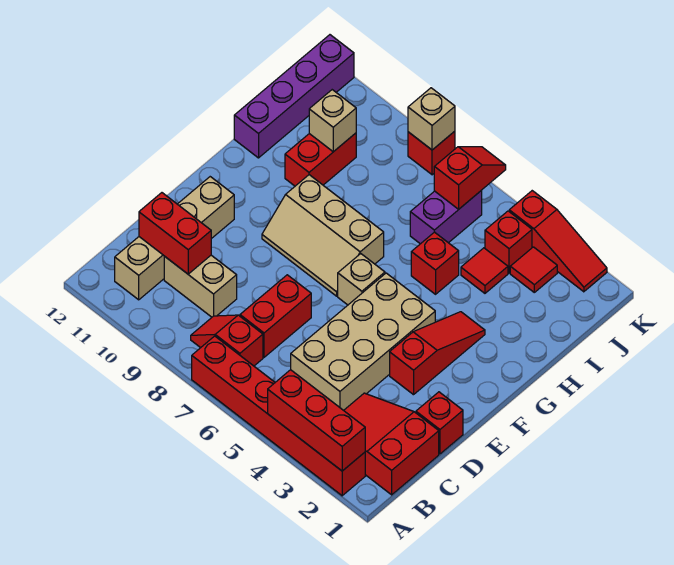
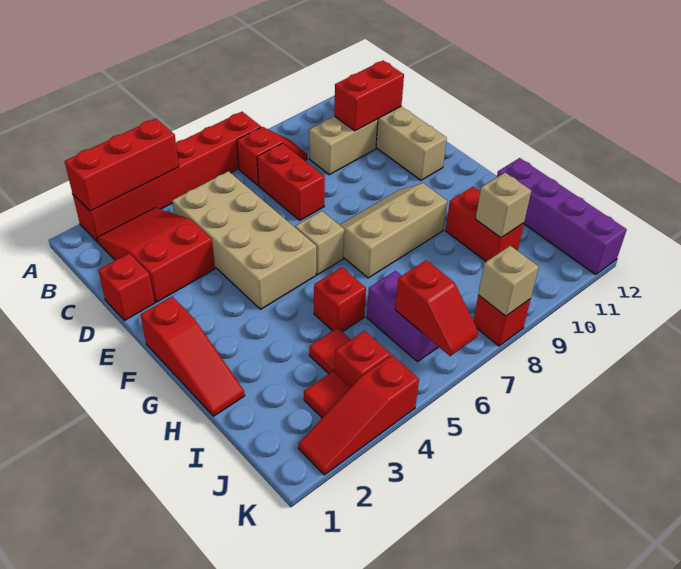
red slope B1:C3 level 1 top 1 -> red slope B2:D3 level 1 top D
red slope E3:G3 level 1 top E -> red slope F1:H1 level 1 top F

